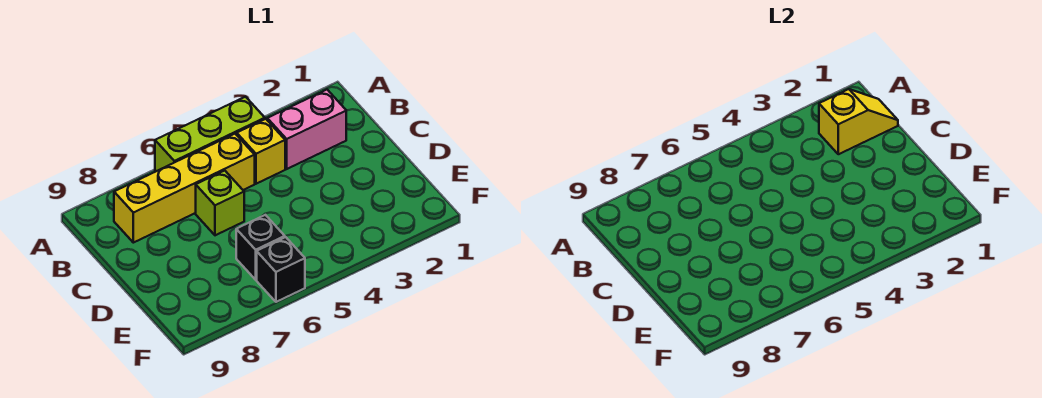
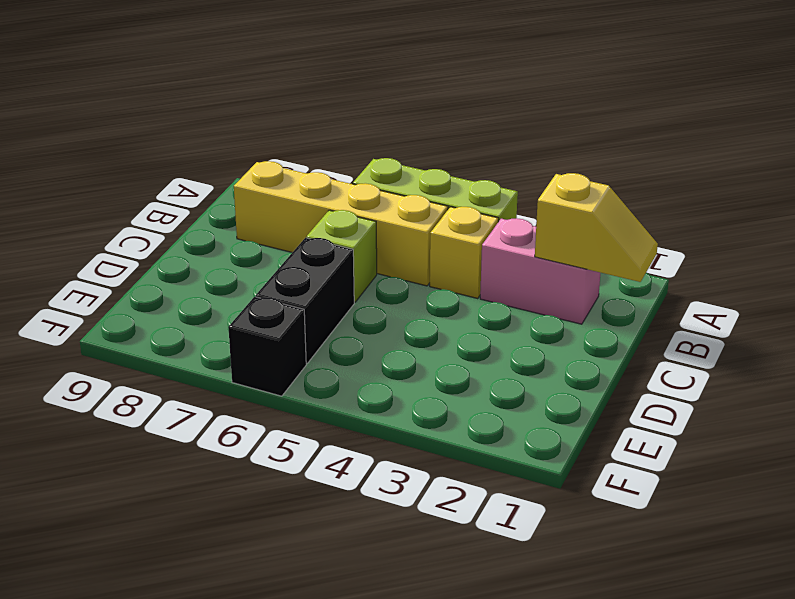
black brick E6 level 1 -> black brick D6:E6 level 1

